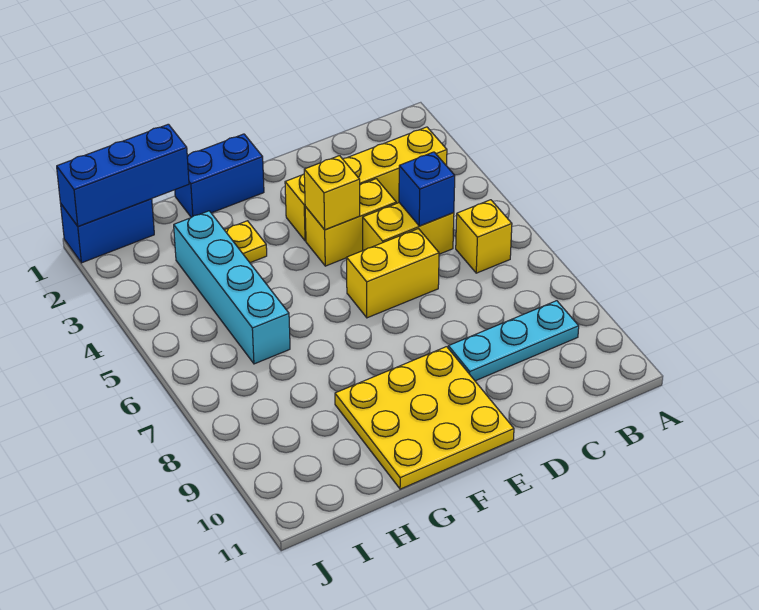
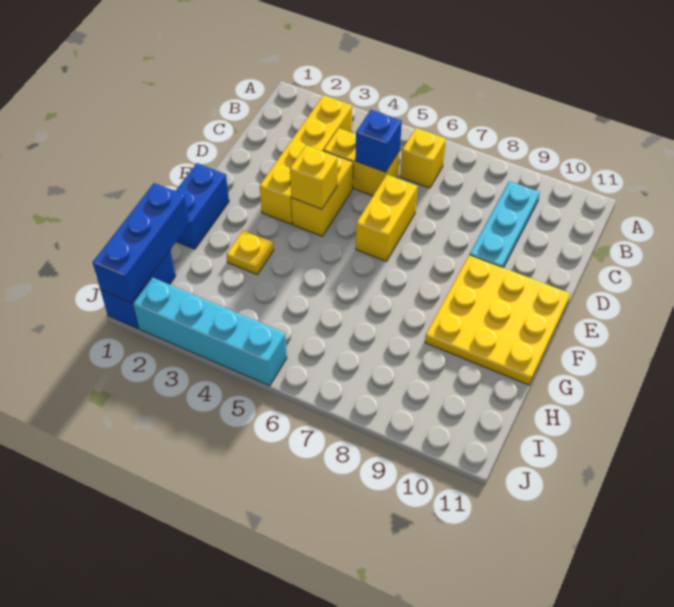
yellow brick C5:D5 level 1 -> yellow brick C4:C5 level 1
cyan brick H3:H6 level 1 -> cyan brick J2:J5 level 1

